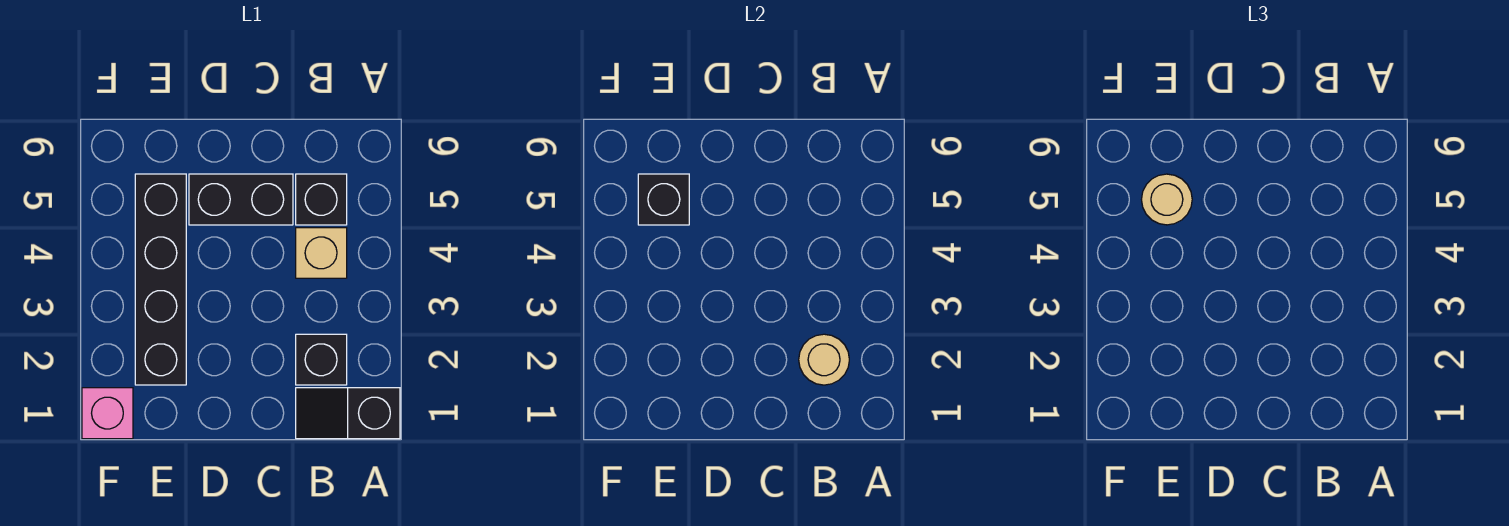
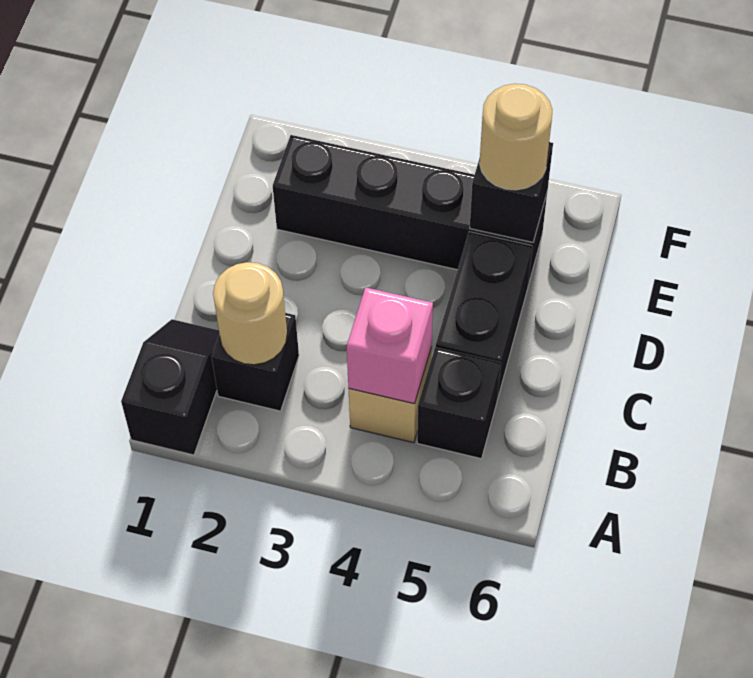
pink brick F1 level 1 -> pink brick B4 level 2

